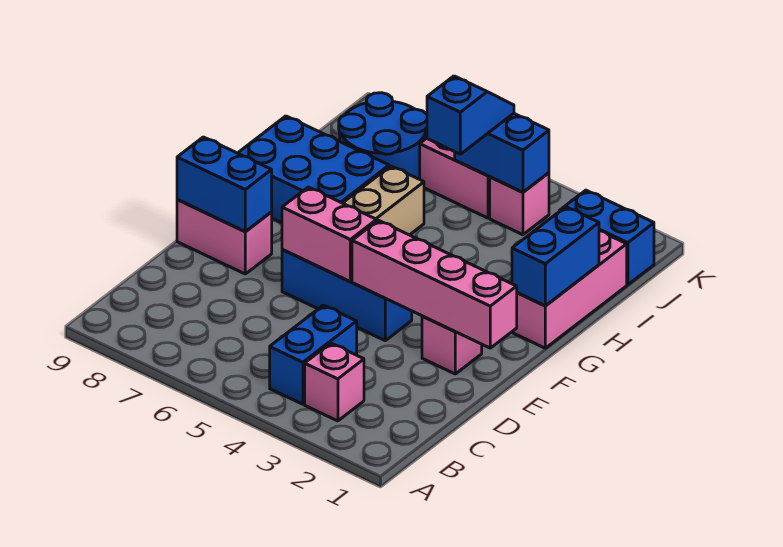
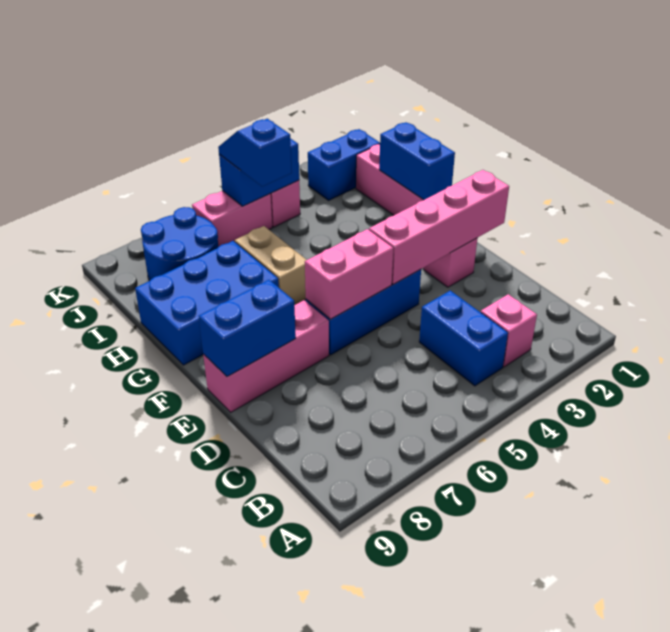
pink brick E8:E9 level 1 -> pink brick E7:E9 level 1

